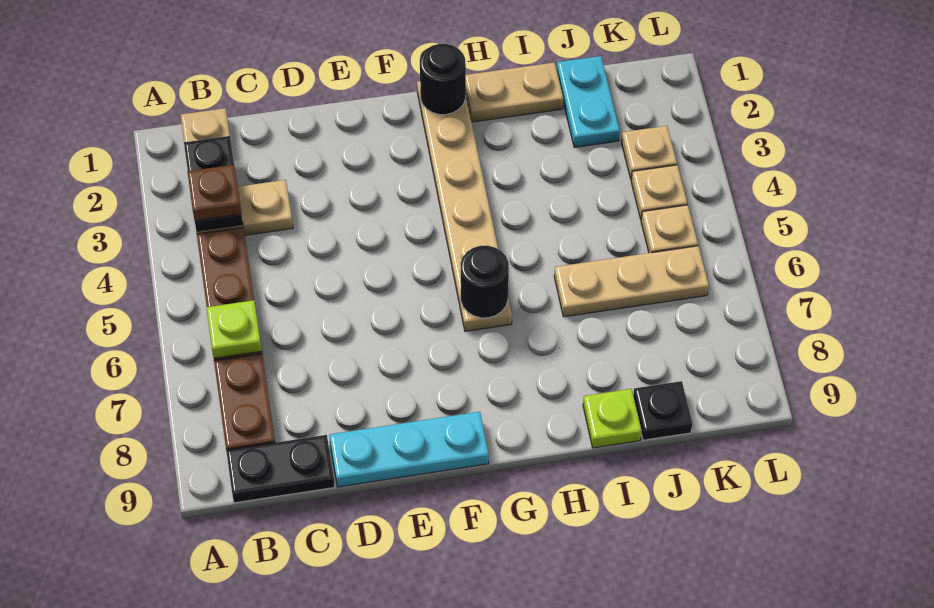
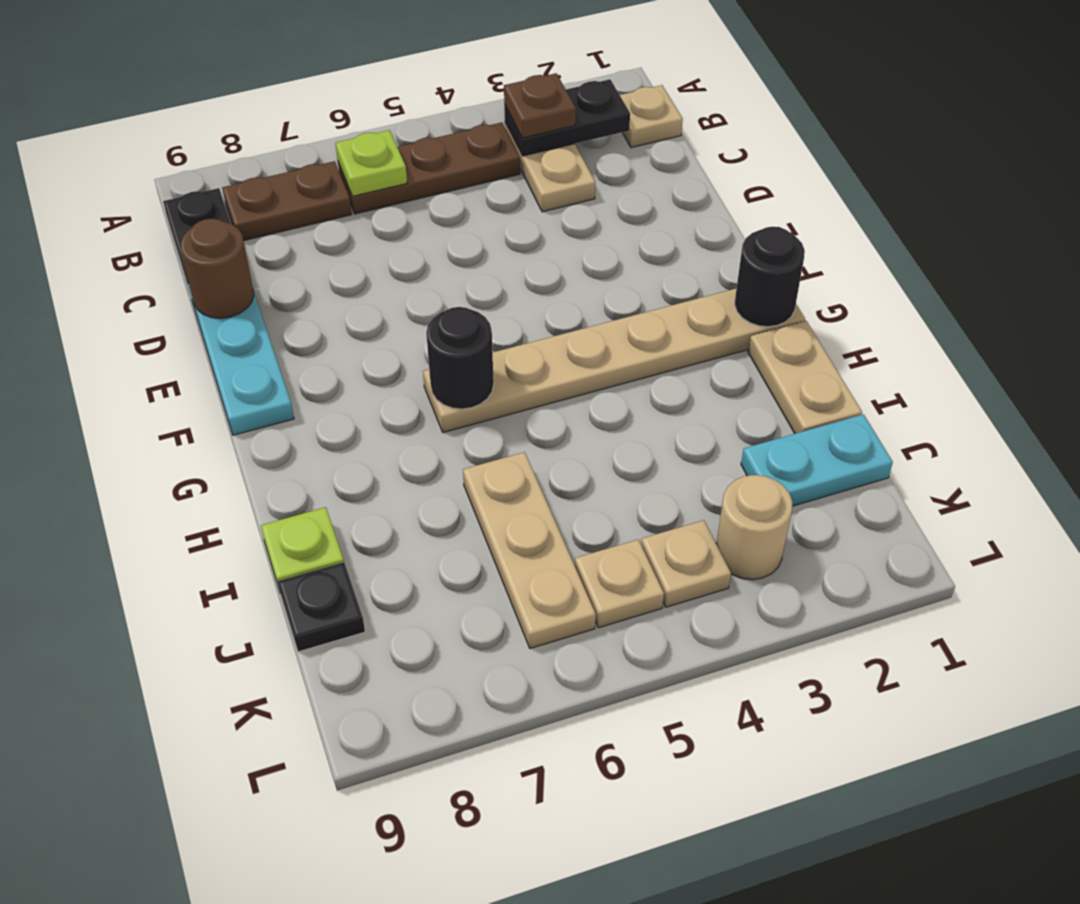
none -> brown round brick D9 level 2
tan plate K3 level 1 -> tan round brick K3 level 1

